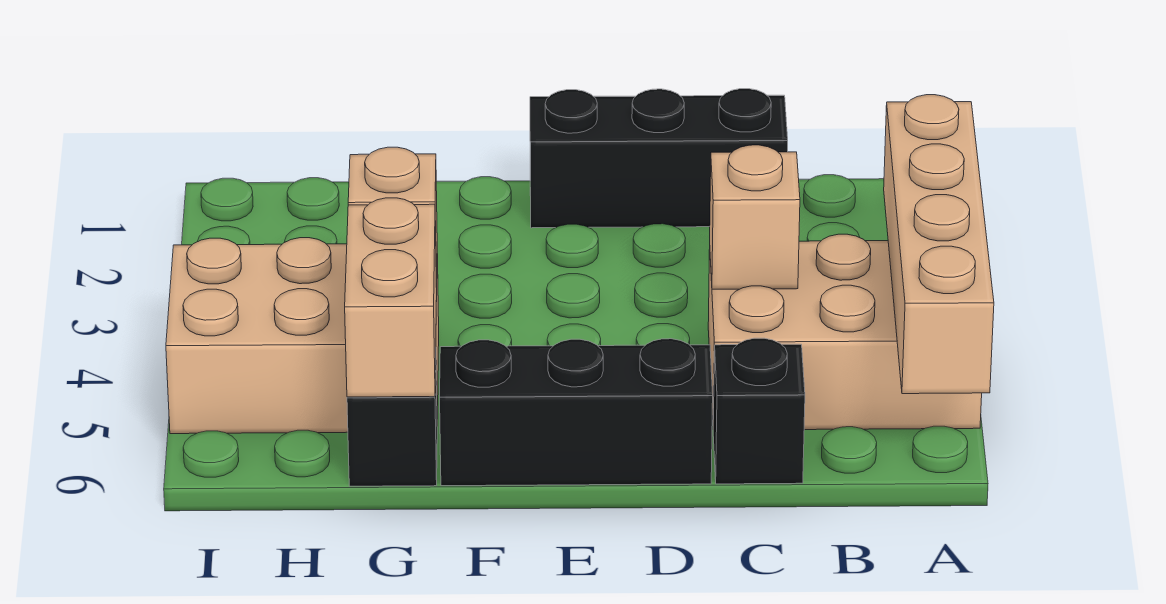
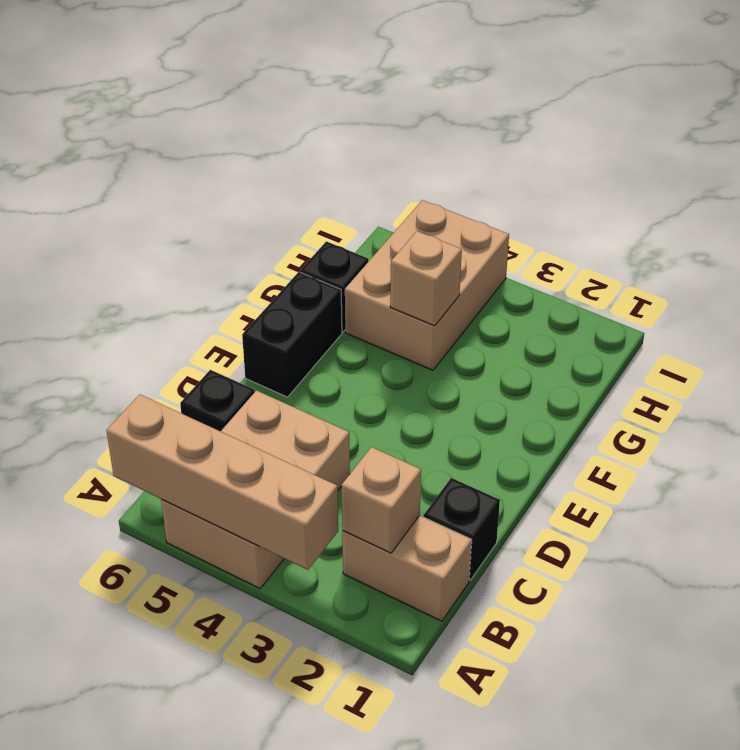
black brick C1:E1 level 1 -> black brick C1 level 1
tan brick C4 level 2 -> tan brick B2 level 2
black brick D6:F6 level 1 -> black brick E6:F6 level 1
tan brick G5:G6 level 2 -> tan brick B1:B2 level 1

